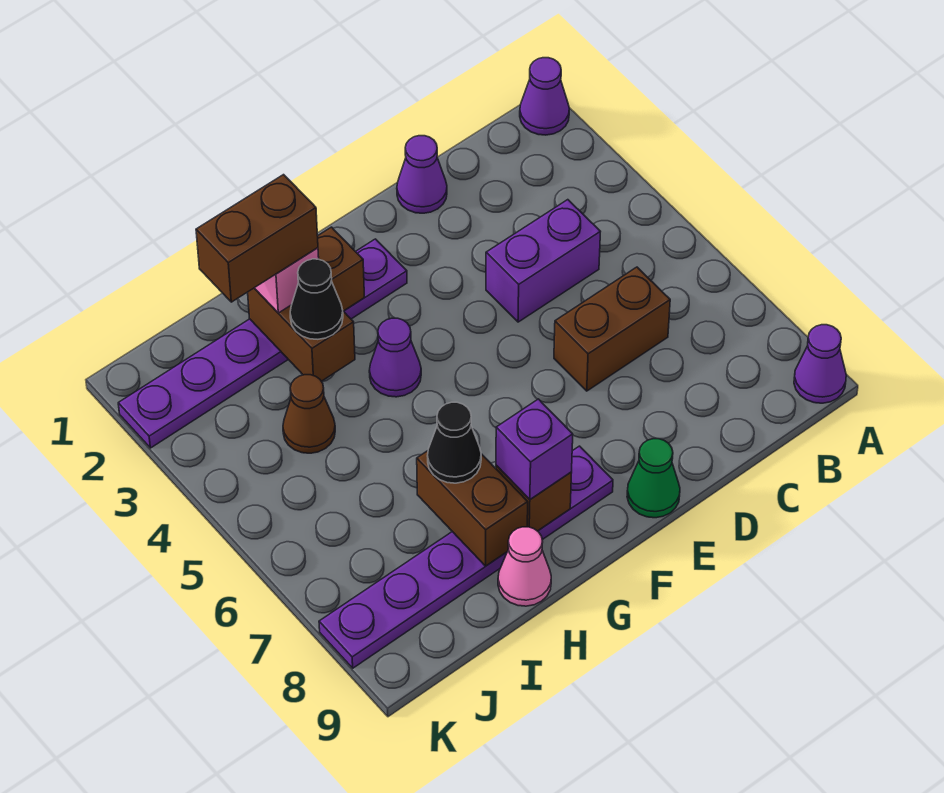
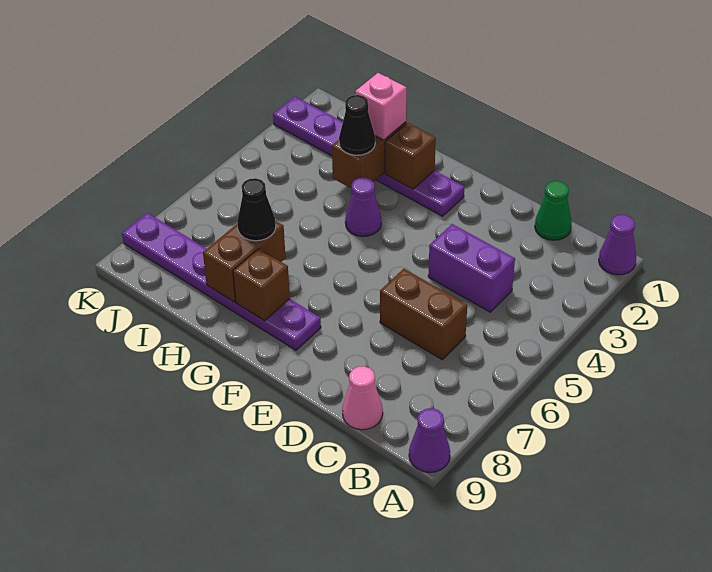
purple cone D1 level 1 -> none
green cone E9 level 1 -> green cone C1 level 1
purple brick G8 level 3 -> none
brown brick H2:I2 level 4 -> none
pink cone H9 level 1 -> pink cone C9 level 1
brown cone I4 level 1 -> none

